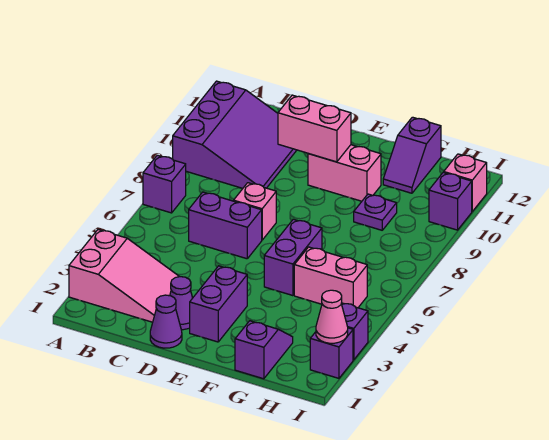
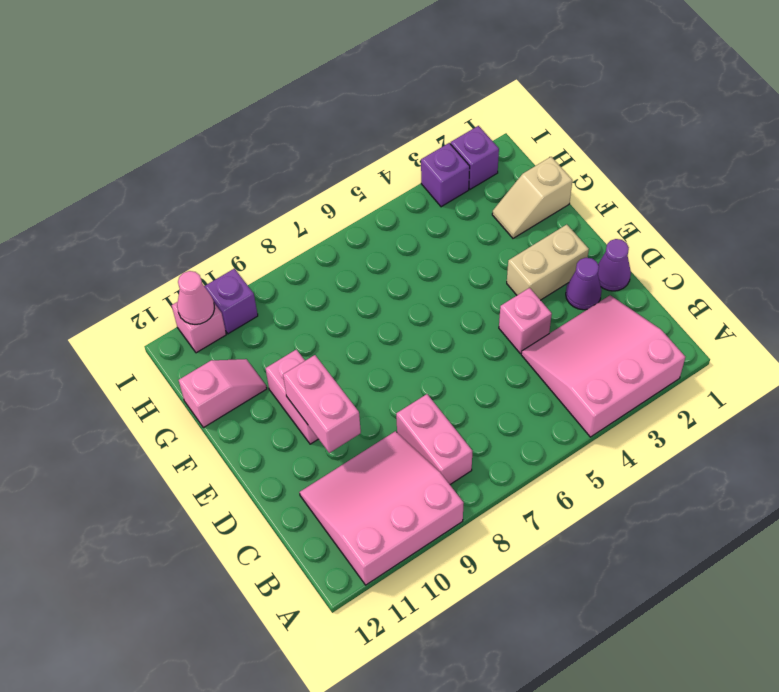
pink slope A2:C3 level 1 top A -> pink slope A2:C4 level 1 top A
purple brick A7 level 1 -> none
purple slope A9:C11 level 1 top A -> pink slope A9:C11 level 1 top A
purple brick C6:D6 level 1 -> none
pink brick D7 level 1 -> pink brick D4 level 1
purple brick E2:E3 level 1 -> tan brick E2:E3 level 1
purple brick F5:F6 level 1 -> none
purple slope G1:G2 level 1 top 1 -> tan slope G1:G2 level 1 top 1
pink brick G5:H5 level 1 -> pink brick B8:C8 level 1
purple plate G9 level 1 -> none
purple slope G11:G12 level 1 top 12 -> pink slope G11:G12 level 1 top 12
pink cone I2 level 2 -> pink cone I11 level 2

